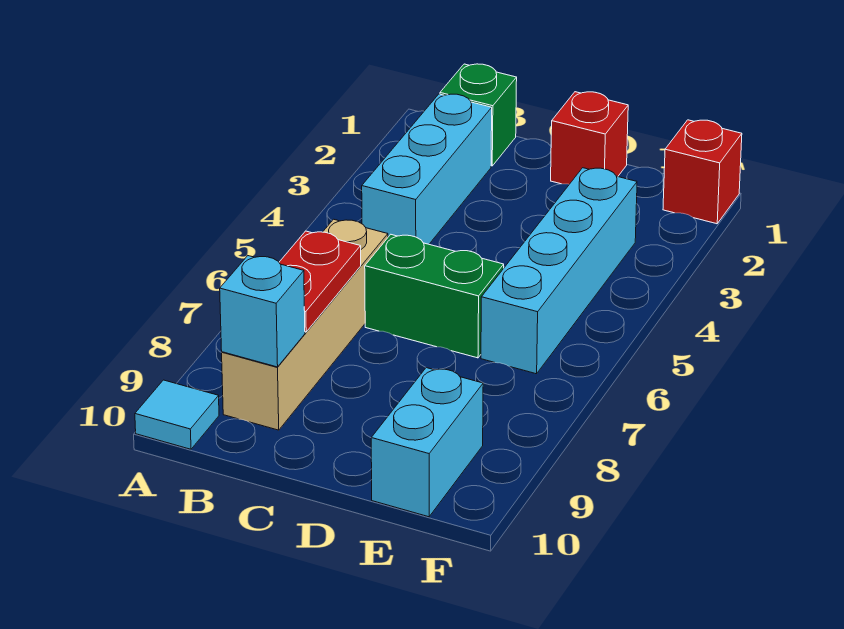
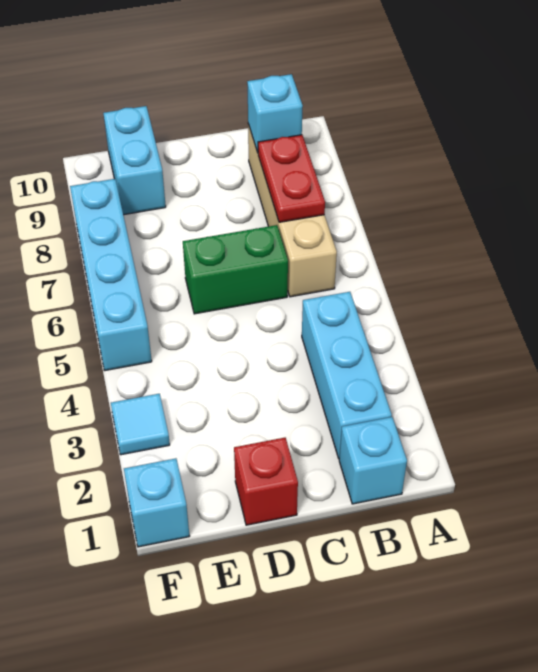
cyan tile A10 level 1 -> cyan tile F3 level 1
green brick B1 level 1 -> cyan brick B1 level 1
cyan brick E3:E6 level 1 -> cyan brick F5:F8 level 1
red brick F1 level 1 -> cyan brick F1 level 1

